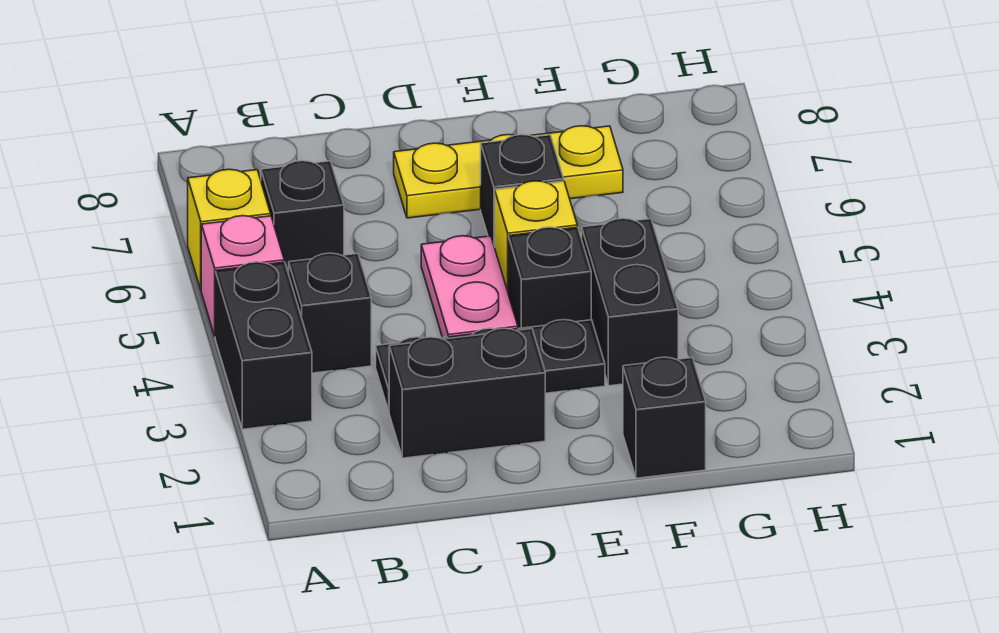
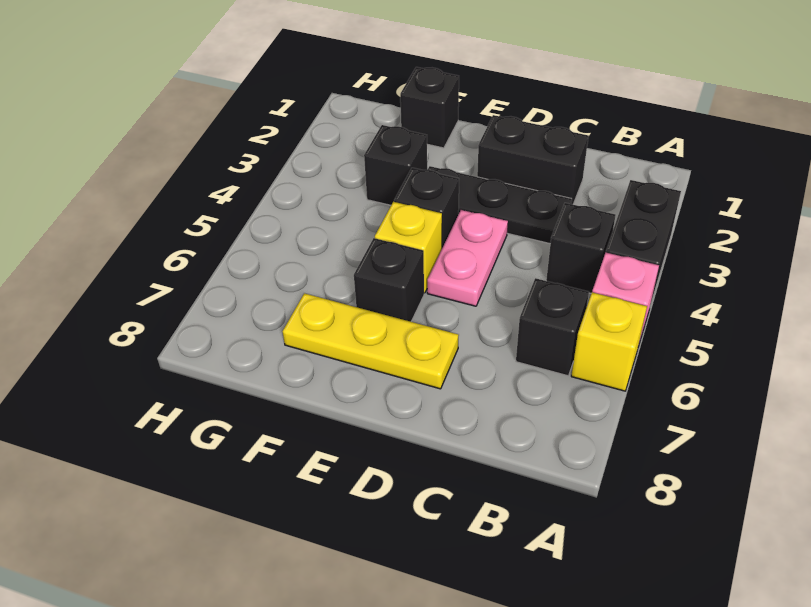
black brick F3:F4 level 1 -> black brick F3 level 1

